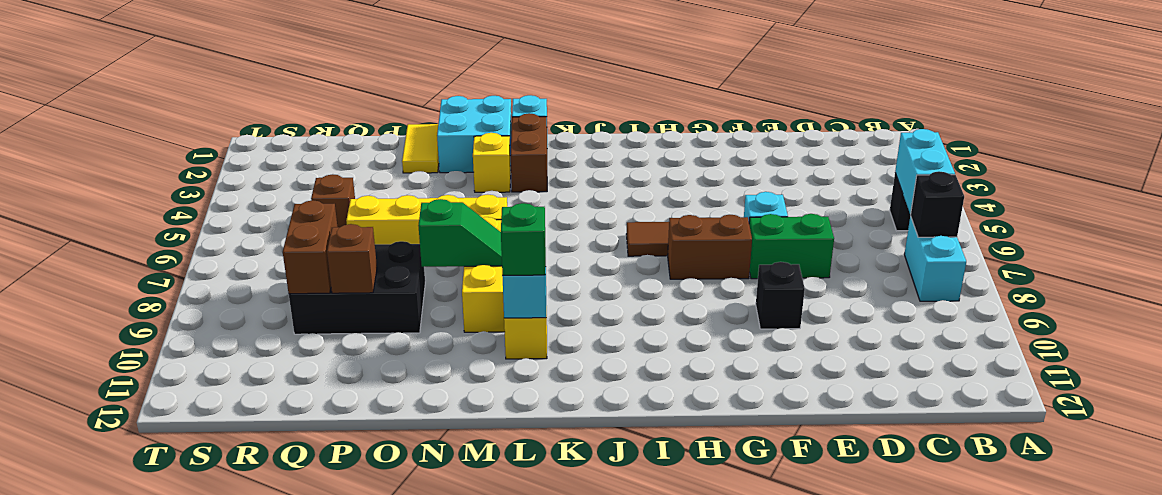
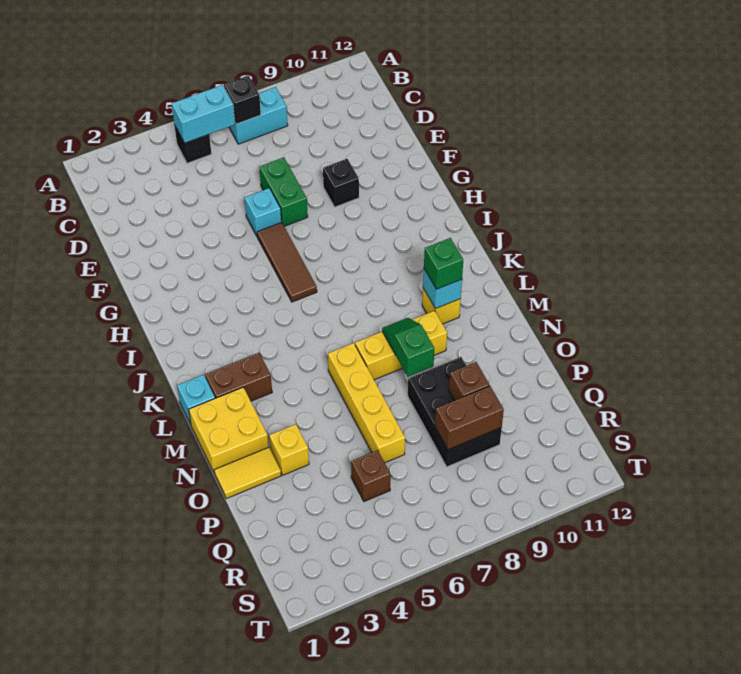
brown brick G7:H7 level 1 -> none
cyan brick M1:N2 level 1 -> yellow brick M1:N2 level 1
yellow brick M3 level 1 -> yellow brick O3 level 1

